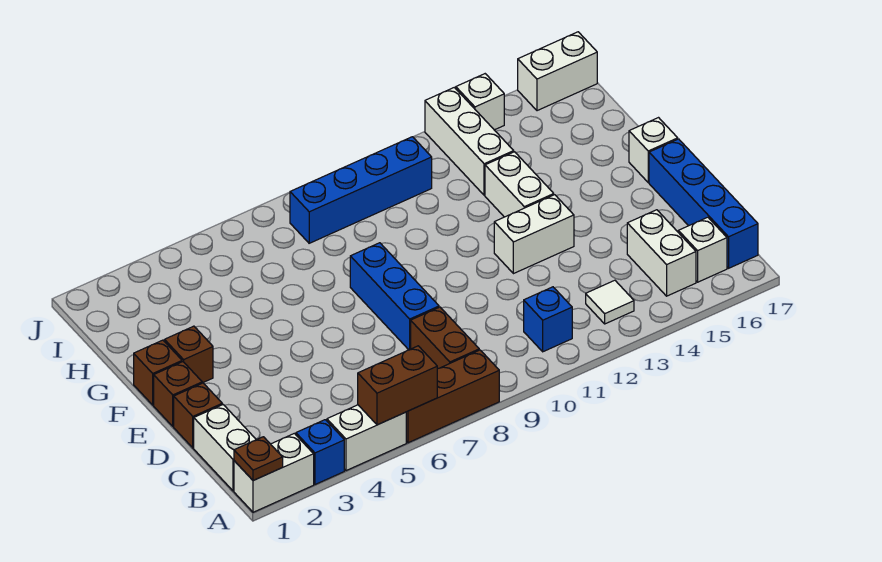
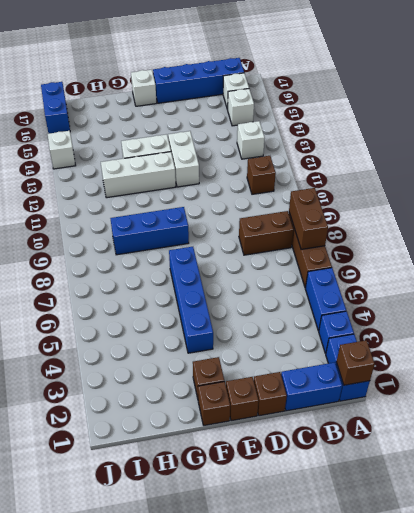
white brick A1:A2 level 1 -> blue brick A1:A2 level 1
brown plate A1 level 2 -> brown brick A1 level 2
white brick A4:A5 level 1 -> blue brick A4:A5 level 1
brown brick A5:A6 level 2 -> brown brick A7:A8 level 2
white brick B1:C1 level 1 -> blue brick B1:C1 level 1
blue brick B11 level 1 -> brown brick B11 level 1
white tile B13 level 1 -> white brick B13 level 1
white brick B15:C15 level 1 -> white brick B15 level 1
blue brick D8:F8 level 1 -> blue brick F9:H9 level 1
white brick H13:J13 level 1 -> white brick F12:H12 level 1
blue brick I8:I11 level 1 -> blue brick F4:F7 level 1
white brick J16:J17 level 1 -> blue brick J16:J17 level 1

